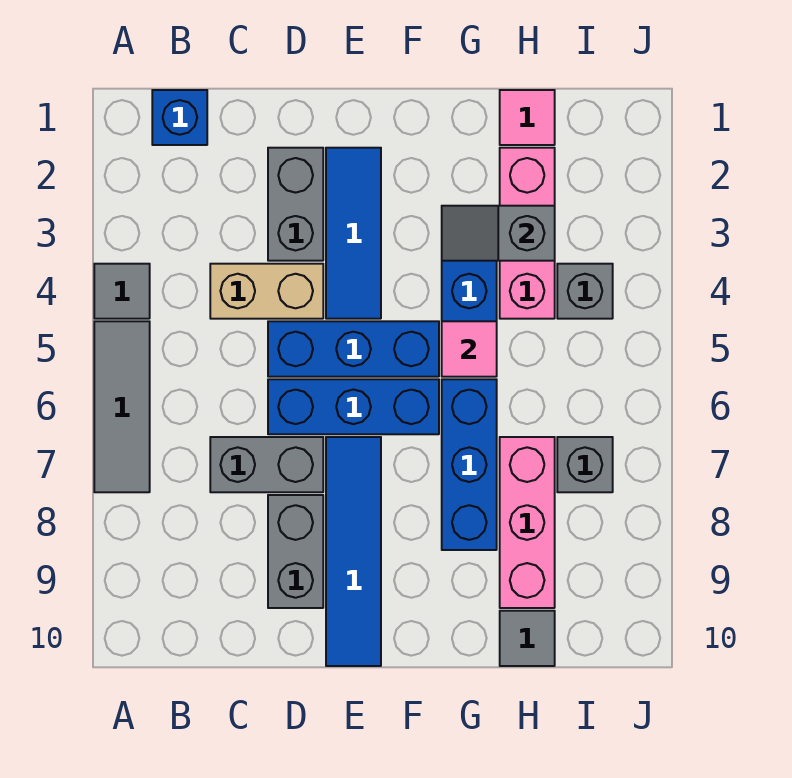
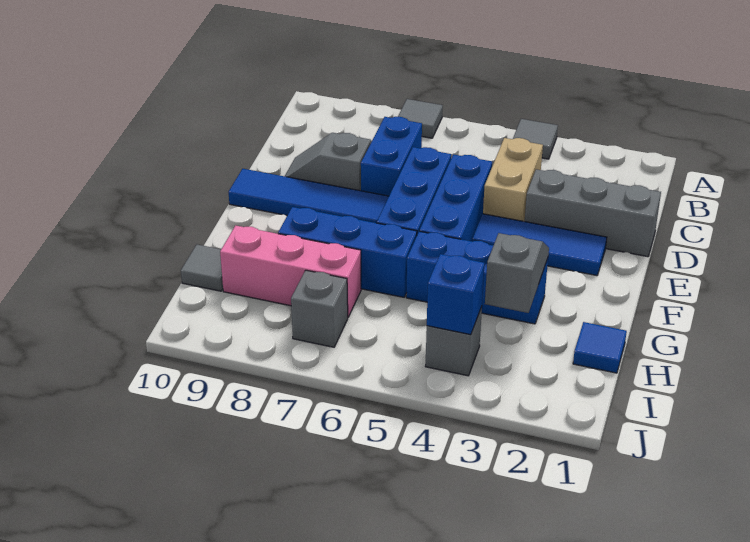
grey tile A5:A7 level 1 -> grey tile A7 level 1
blue brick B1 level 1 -> blue brick I4 level 2
grey brick C7:D7 level 1 -> blue brick C7:D7 level 1
grey brick D2:D3 level 1 -> grey brick D1:D3 level 1
grey brick D8:D9 level 1 -> grey slope D8:D9 level 1 top 8
pink tile G5 level 2 -> none
pink tile H1 level 1 -> blue tile H1 level 1
pink brick H2:H4 level 1 -> none

